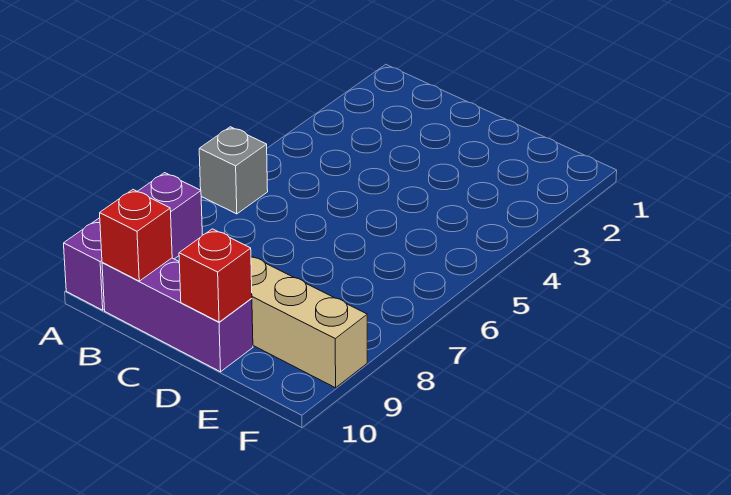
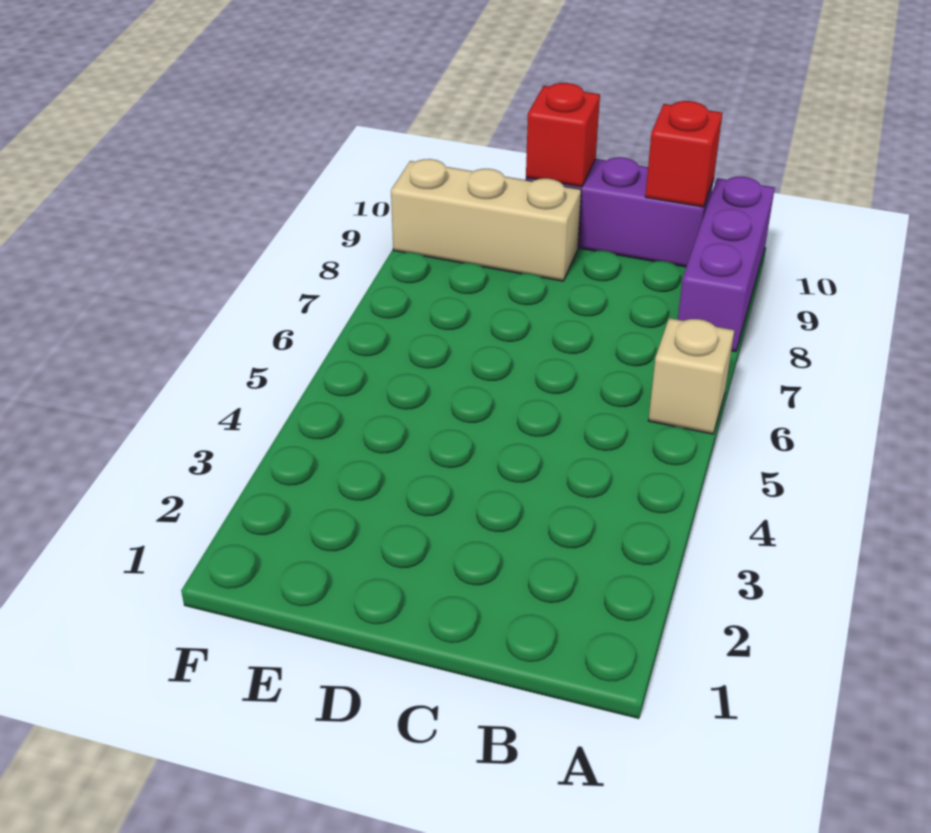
grey brick A6 level 1 -> tan brick A6 level 1

